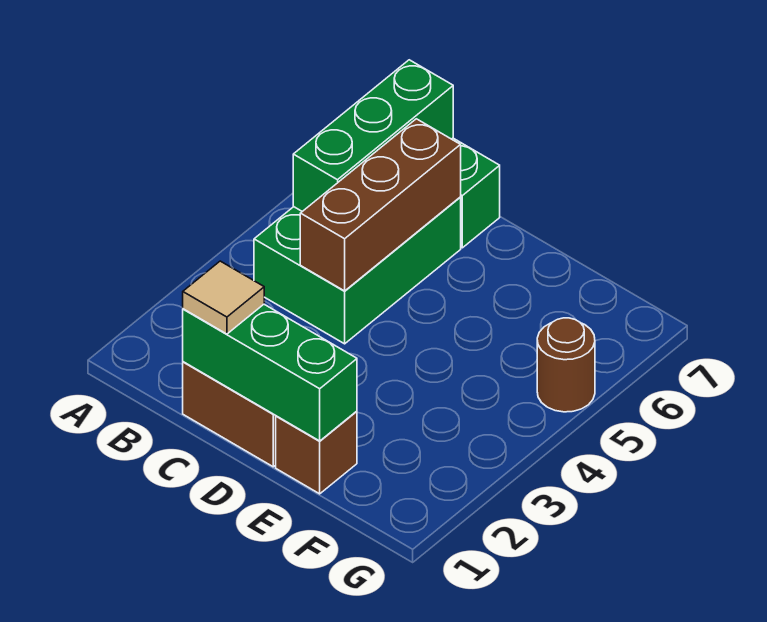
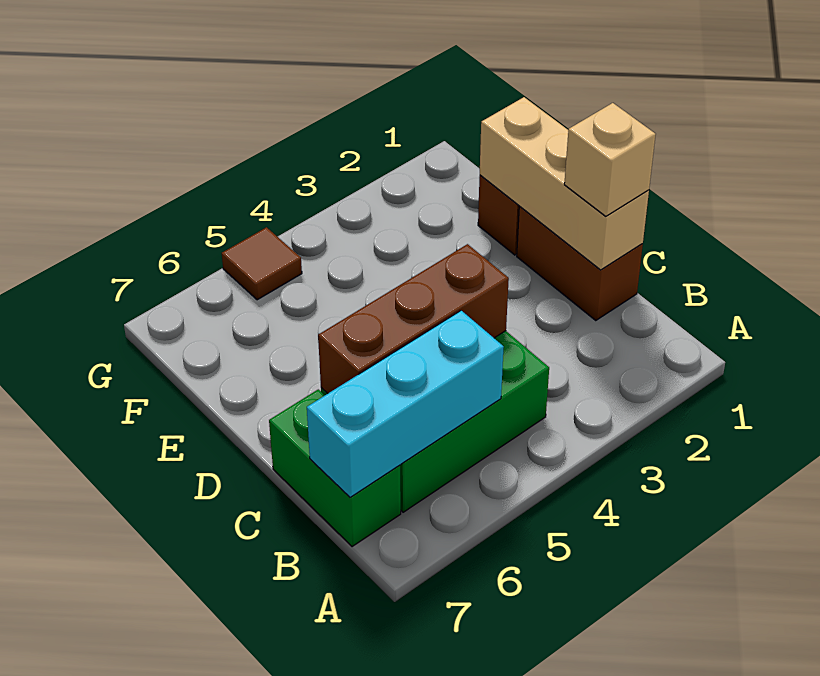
green brick B5:B7 level 2 -> cyan brick B5:B7 level 2
green brick C1:E1 level 2 -> tan brick C1:E1 level 2
tan tile C1 level 3 -> tan brick C1 level 3
brown round brick G5 level 1 -> brown tile G5 level 1

